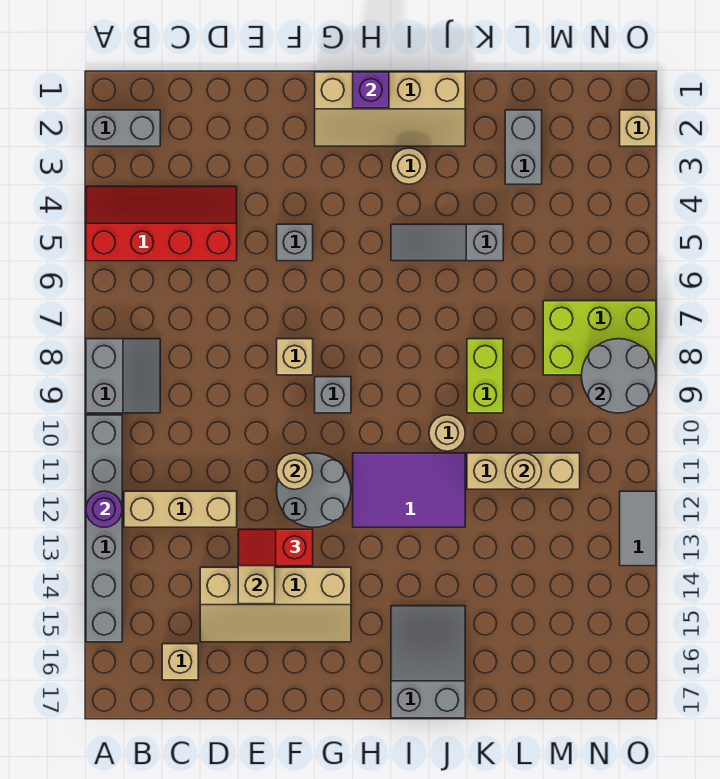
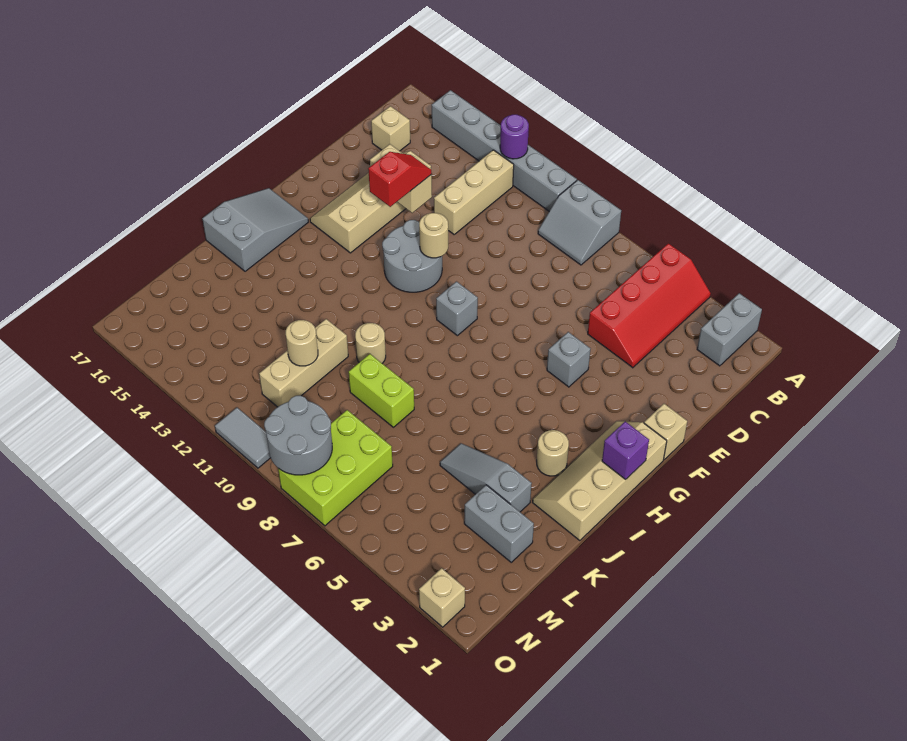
tan brick F8 level 1 -> tan brick F1 level 1
purple tile H11:J12 level 1 -> none
grey slope I5:K5 level 1 top K -> grey slope K3:K5 level 1 top 3
grey slope I15:J17 level 1 top 17 -> grey slope H16:J17 level 1 top J
grey tile O12:O13 level 1 -> grey tile O10:O11 level 1

